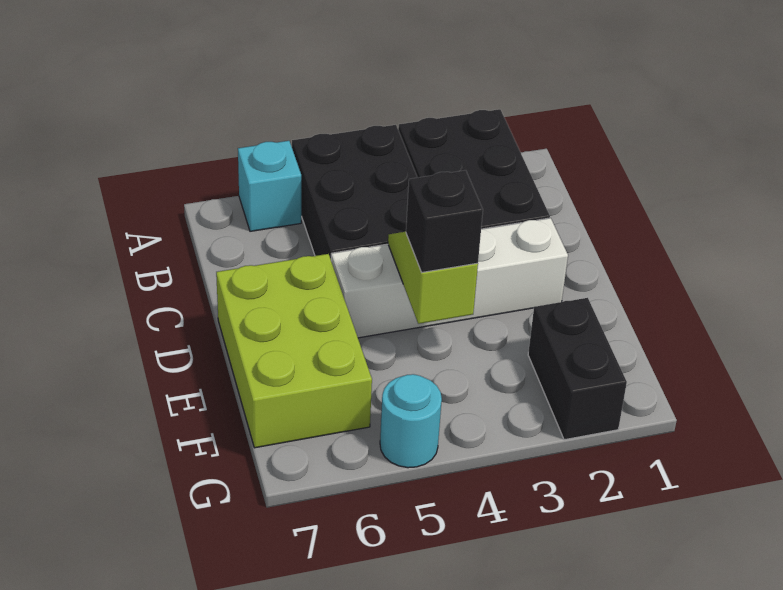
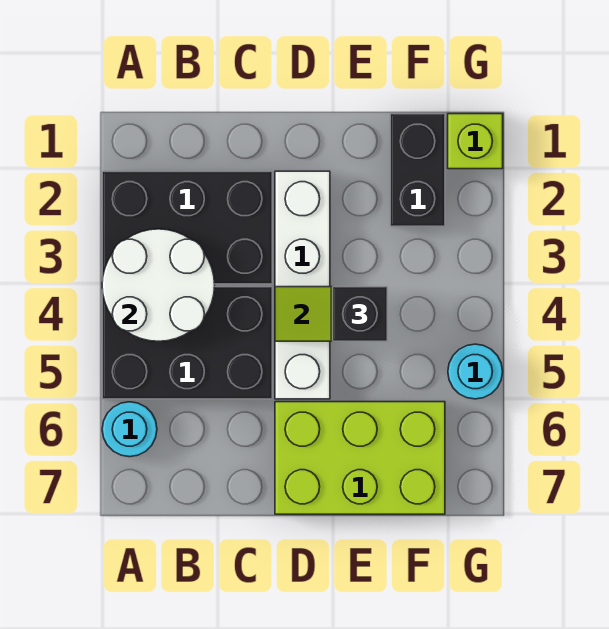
none -> white round brick A3:B4 level 2
cyan brick A6 level 1 -> cyan round brick A6 level 1
black brick F2:G2 level 1 -> black brick F1:F2 level 1
none -> lime brick G1 level 1

